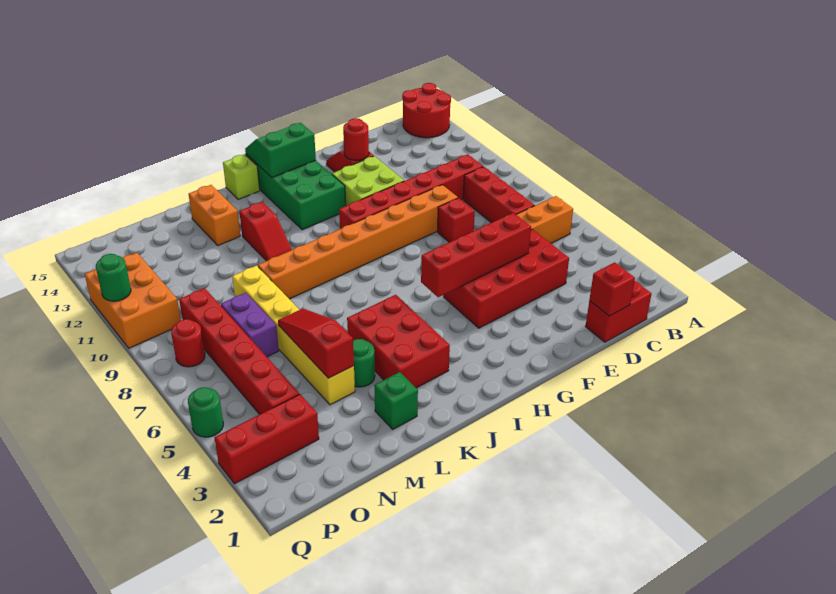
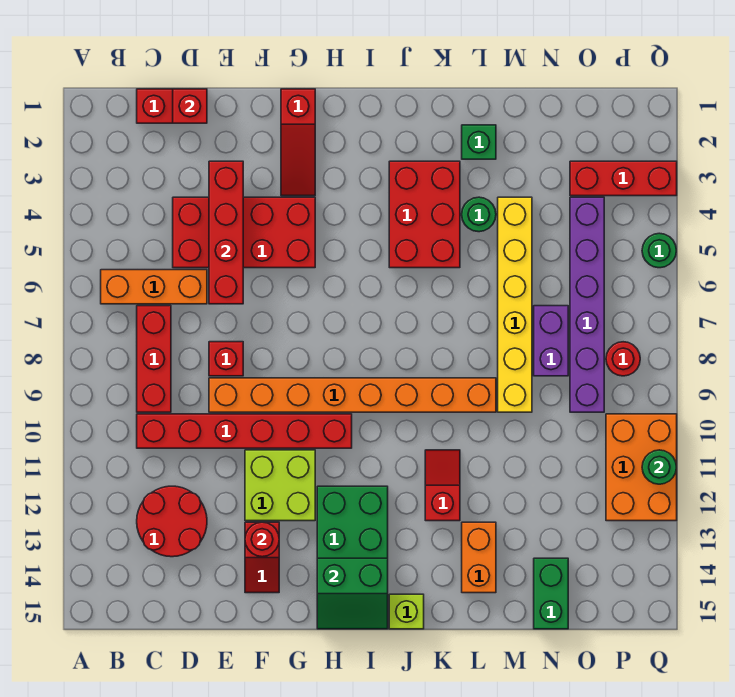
red round brick A14:B15 level 1 -> red round brick C12:D13 level 1
red brick E5:H5 level 2 -> red brick E3:E6 level 2
red slope M4:M6 level 2 top 4 -> red slope G1:G3 level 1 top 1
none -> green brick N14:N15 level 1
red brick O4:O9 level 1 -> purple brick O4:O9 level 1

